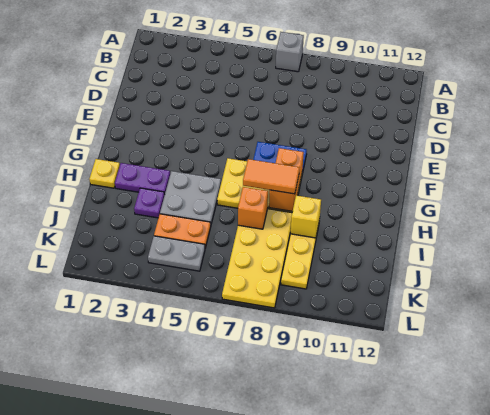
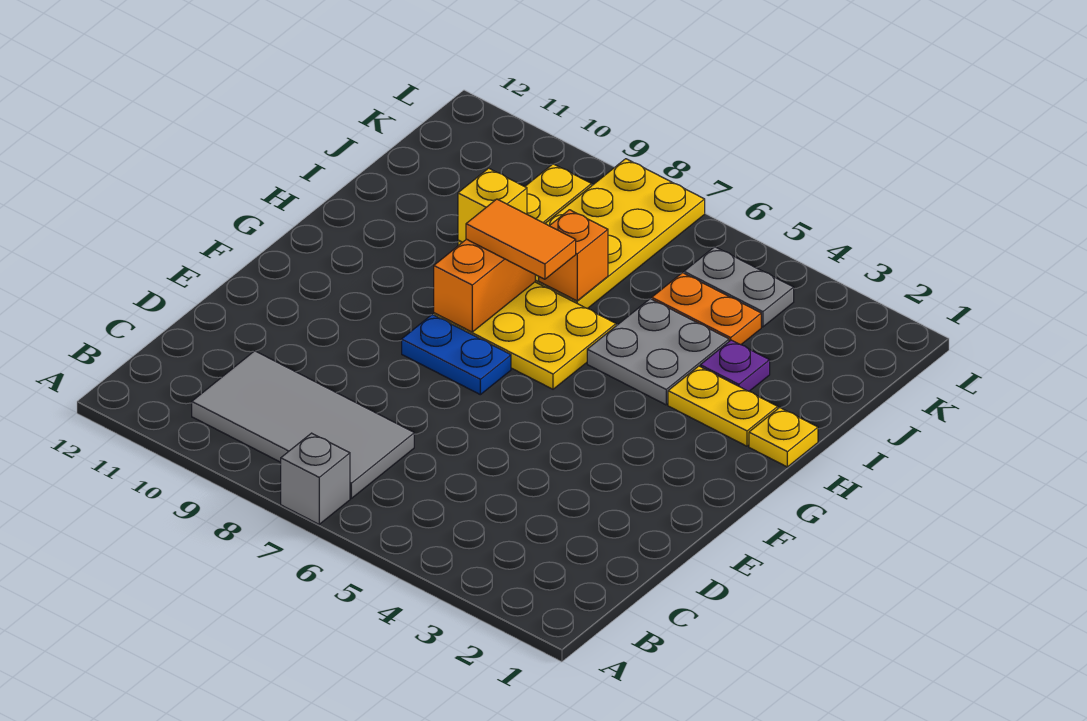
none -> grey tile B7:C10 level 1
purple plate H2:H3 level 1 -> yellow plate H2:H3 level 1

